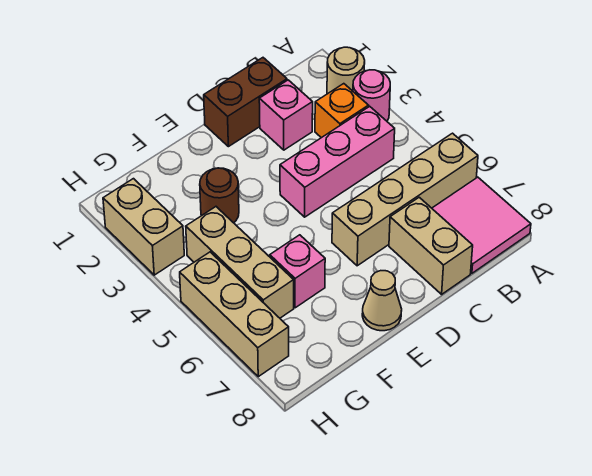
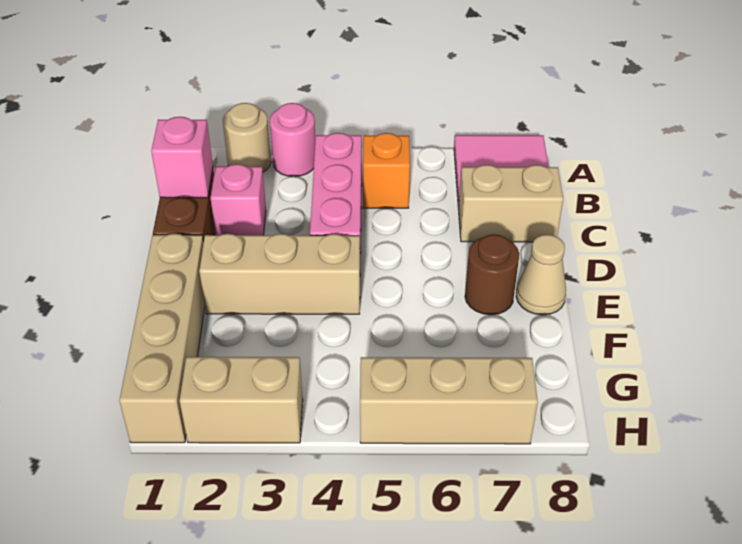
tan brick A6:D6 level 1 -> tan brick E1:H1 level 1
orange brick B3 level 1 -> orange brick B5 level 1
brown round brick F3 level 1 -> brown round brick E7 level 1
pink brick F6 level 1 -> pink brick C1 level 2
tan brick G4:G6 level 1 -> tan brick E2:E4 level 1

